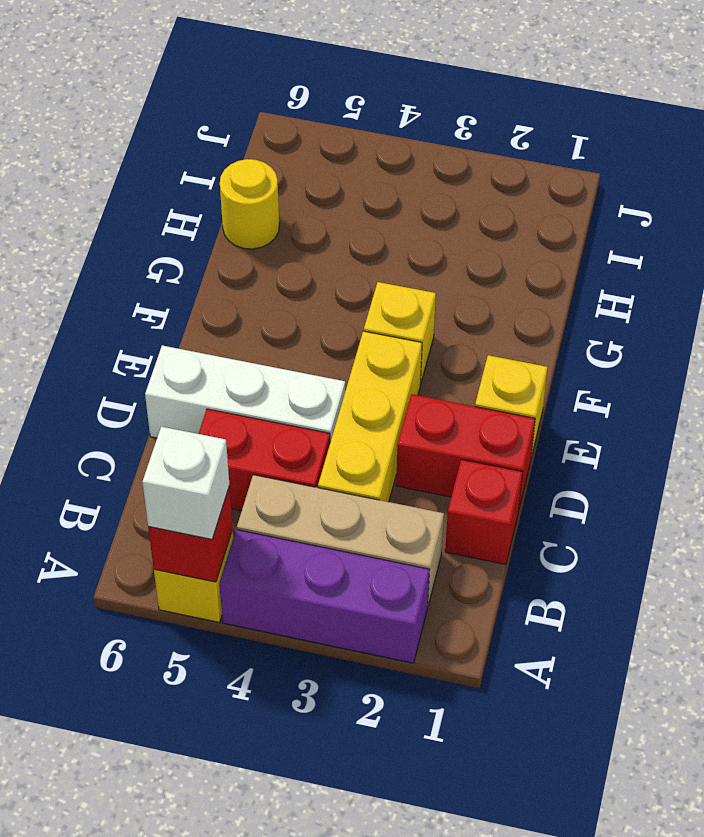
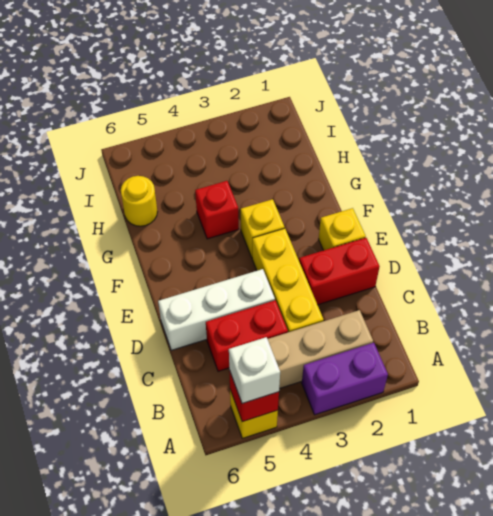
purple brick A2:A4 level 1 -> purple brick A2:A3 level 1
red brick C1 level 1 -> red brick G4 level 1

